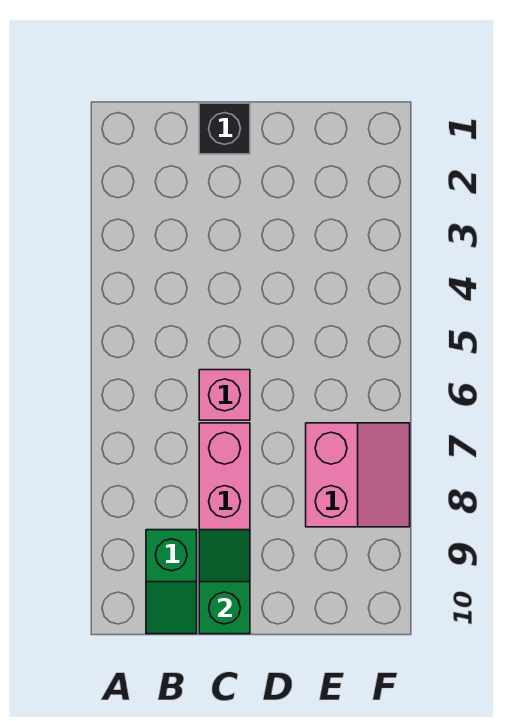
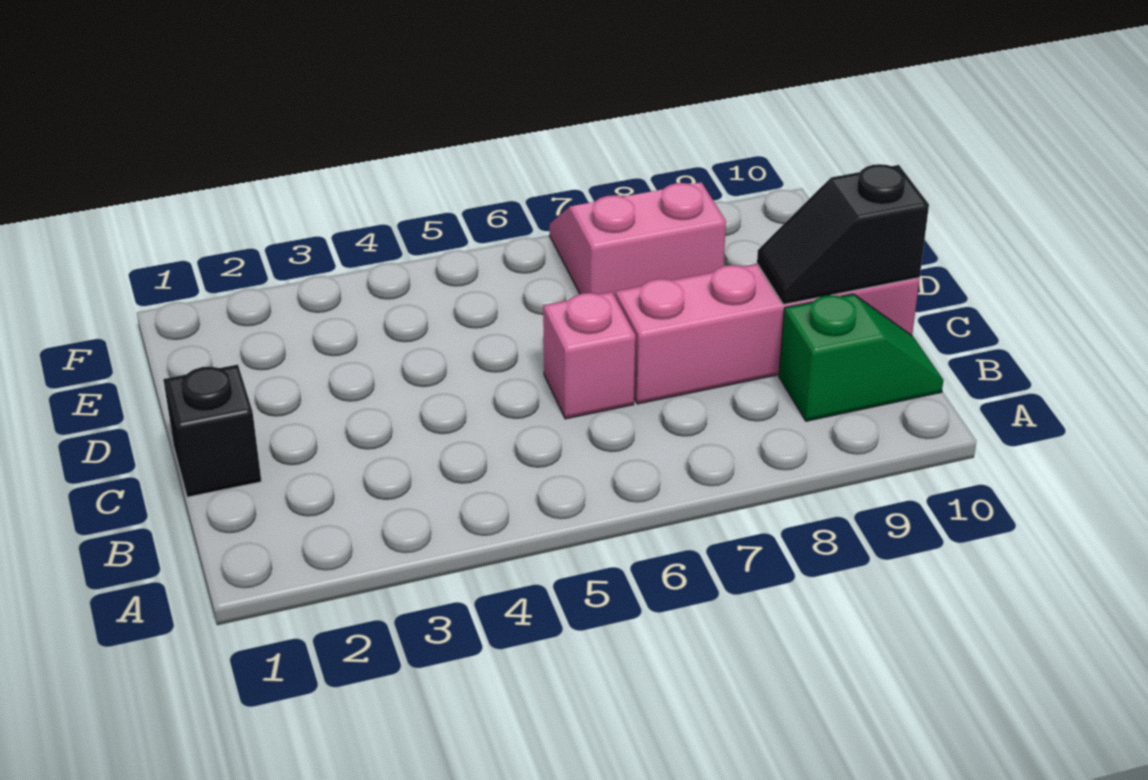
green slope C9:C10 level 2 top 10 -> black slope C9:C10 level 2 top 10

